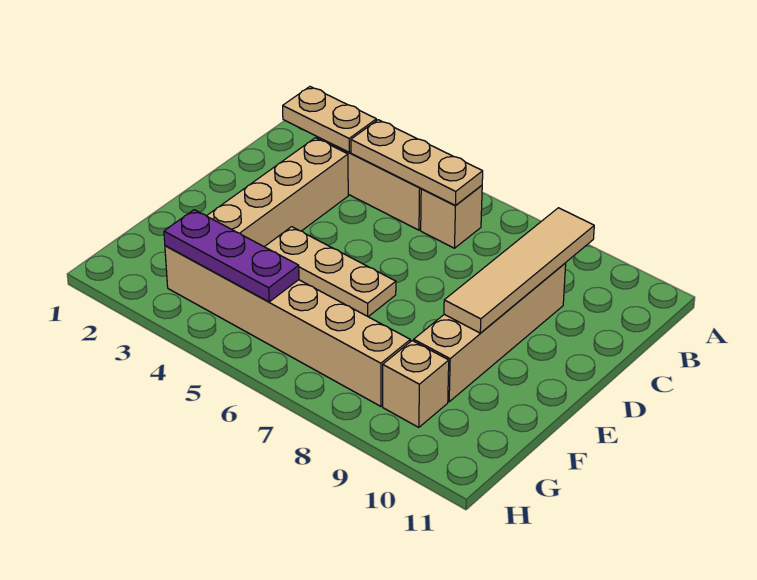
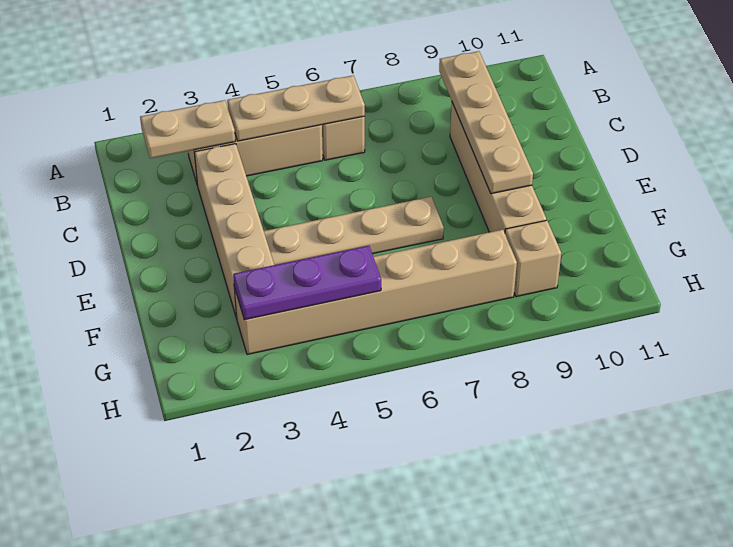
tan tile B9:E9 level 2 -> tan plate B9:E9 level 2
tan plate E4:E6 level 1 -> tan plate E4:E7 level 1

